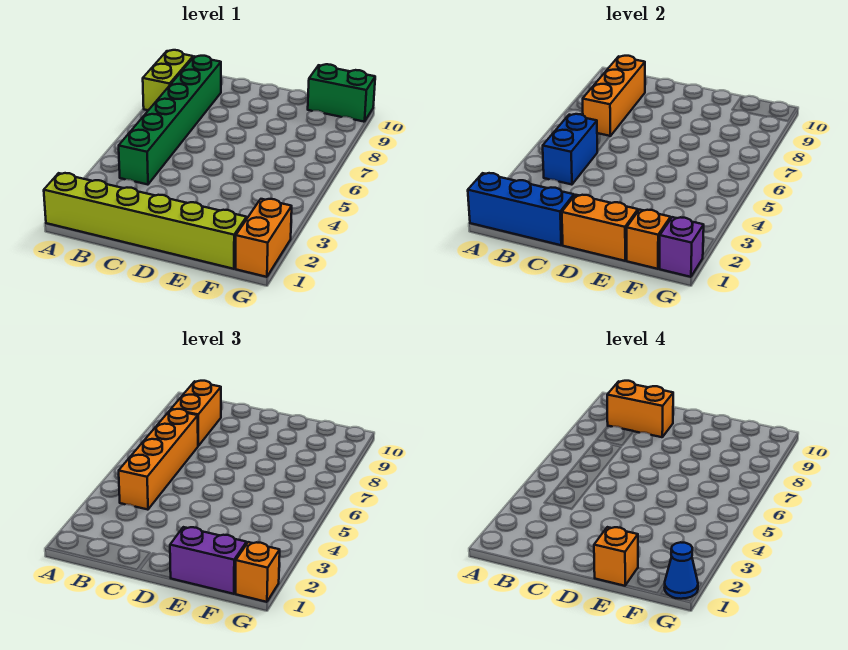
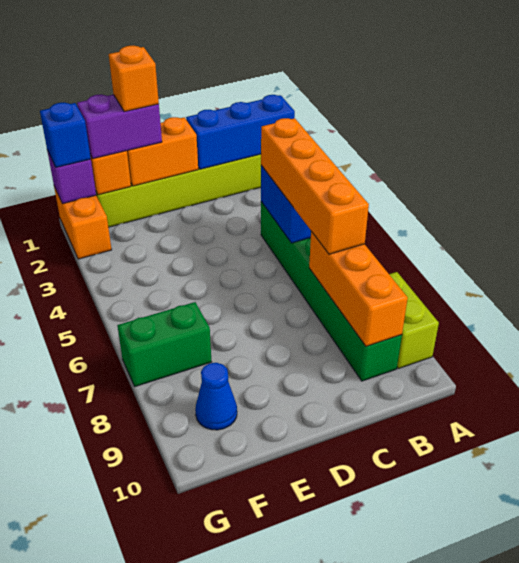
orange brick B8:B9 level 3 -> none
orange brick B9:C9 level 4 -> none
green brick F10:G10 level 1 -> green brick F7:G7 level 1
orange brick G1 level 3 -> blue brick G1 level 3
blue cone G1 level 4 -> blue cone F9 level 1

